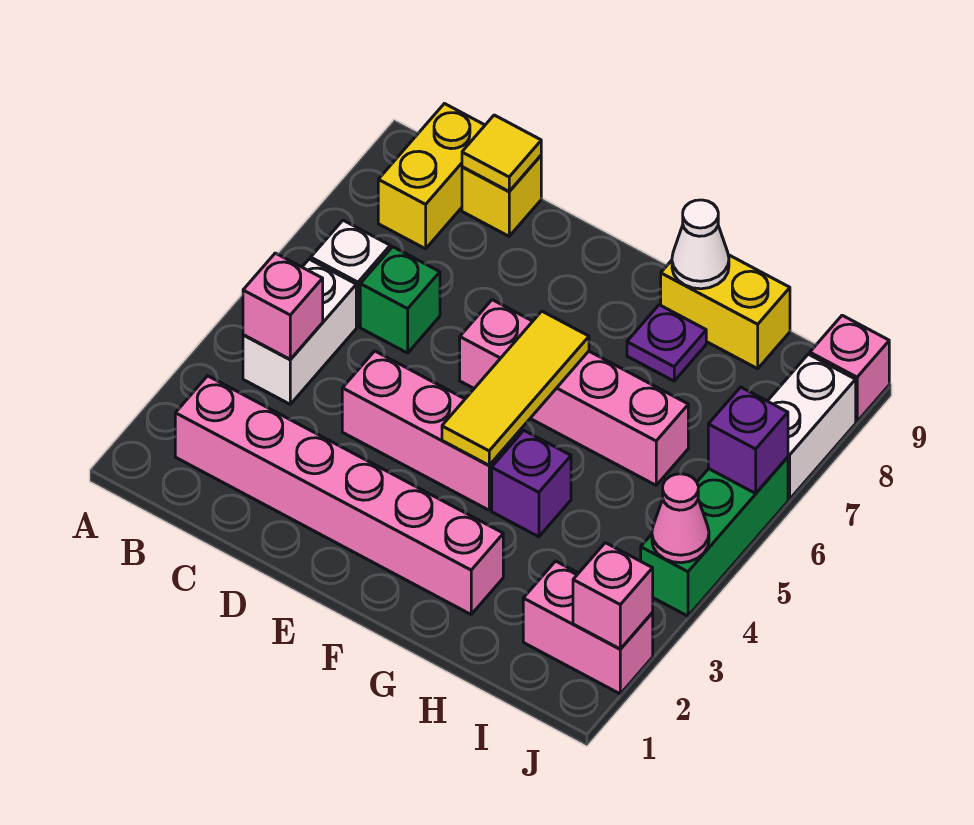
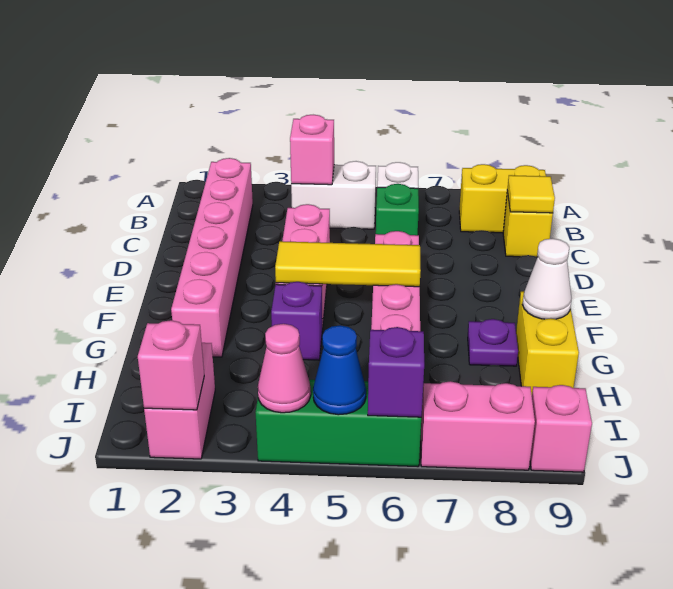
none -> blue cone J5 level 2
white brick J7:J8 level 1 -> pink brick J7:J8 level 1

